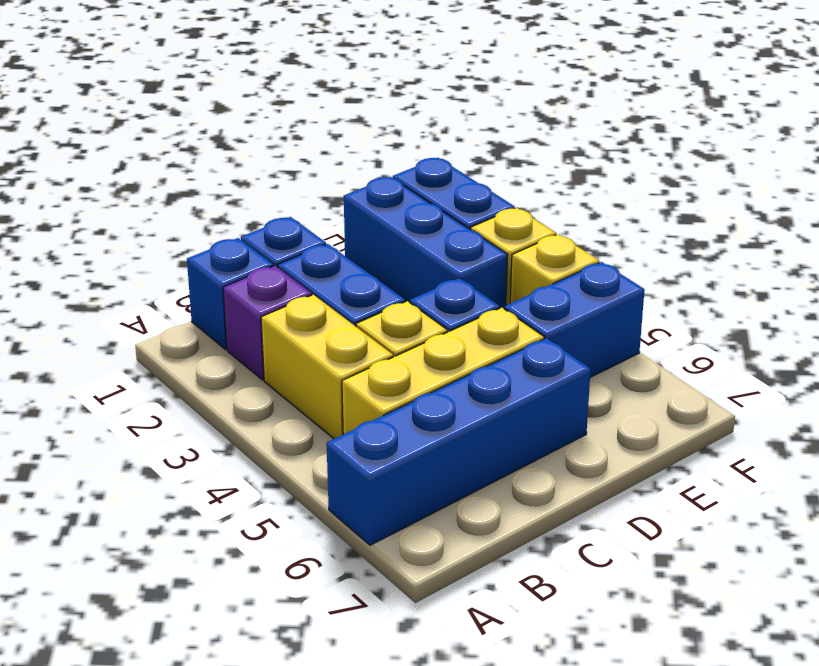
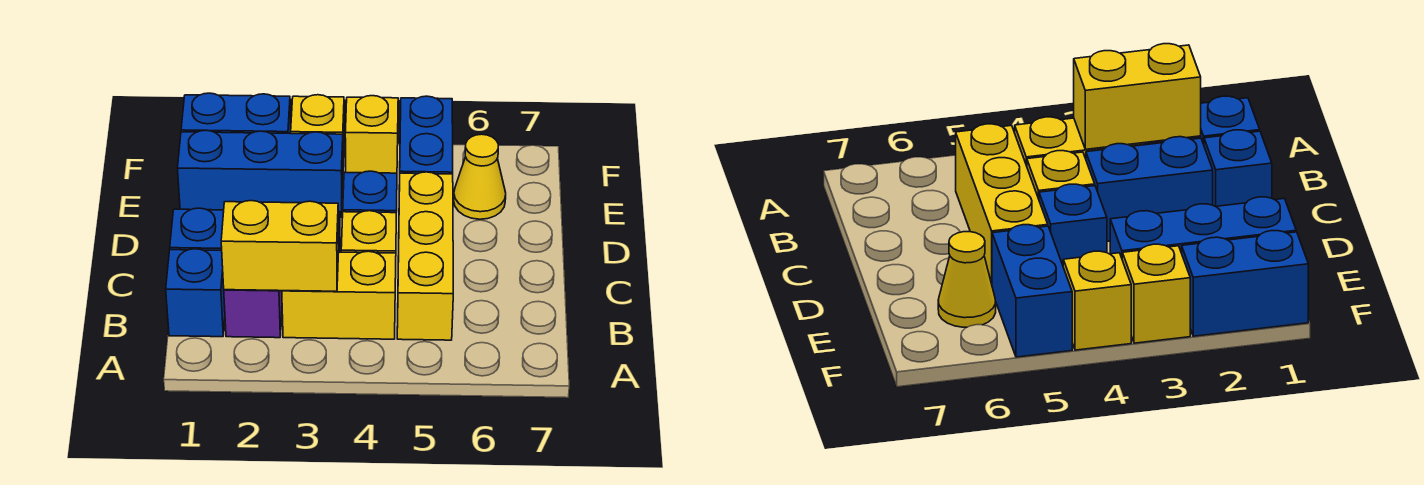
blue brick A6:D6 level 1 -> none
none -> yellow brick B2:B3 level 2
none -> yellow cone E6 level 1

